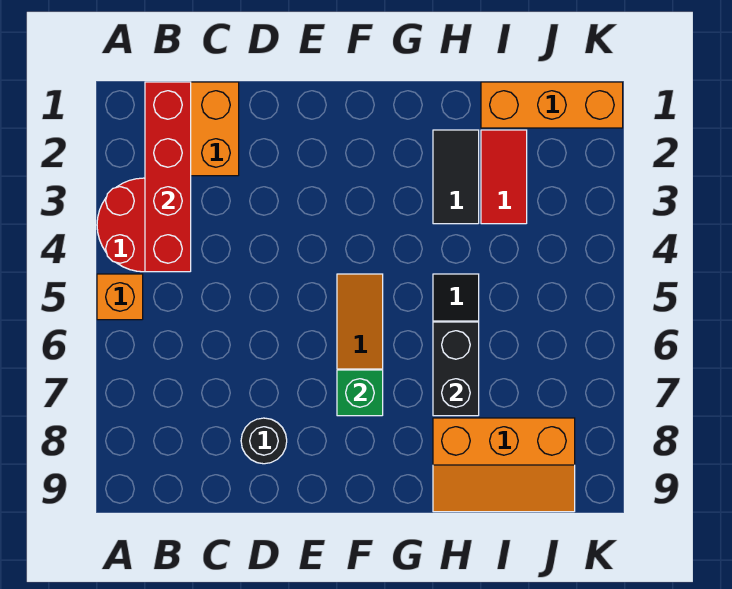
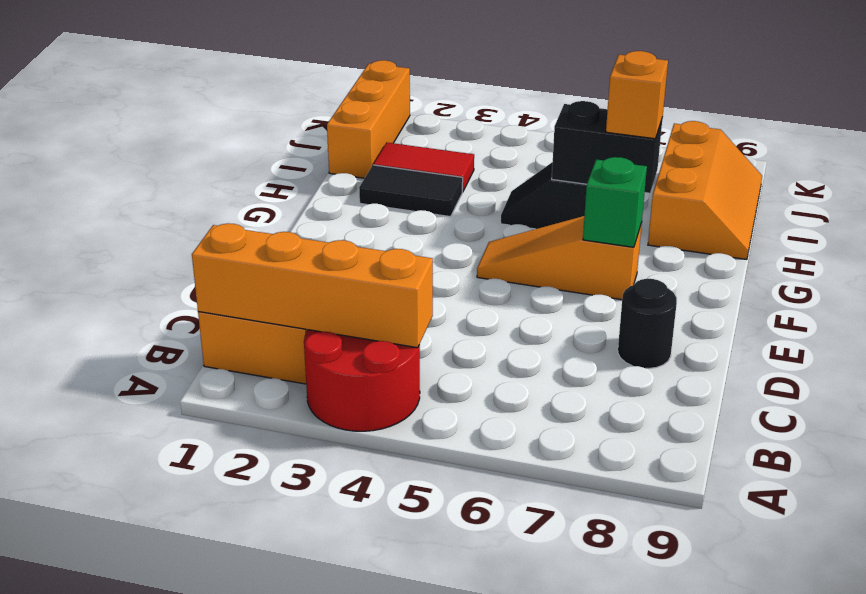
orange brick A5 level 1 -> orange brick H7 level 3
red brick B1:B4 level 2 -> orange brick B1:B4 level 2

